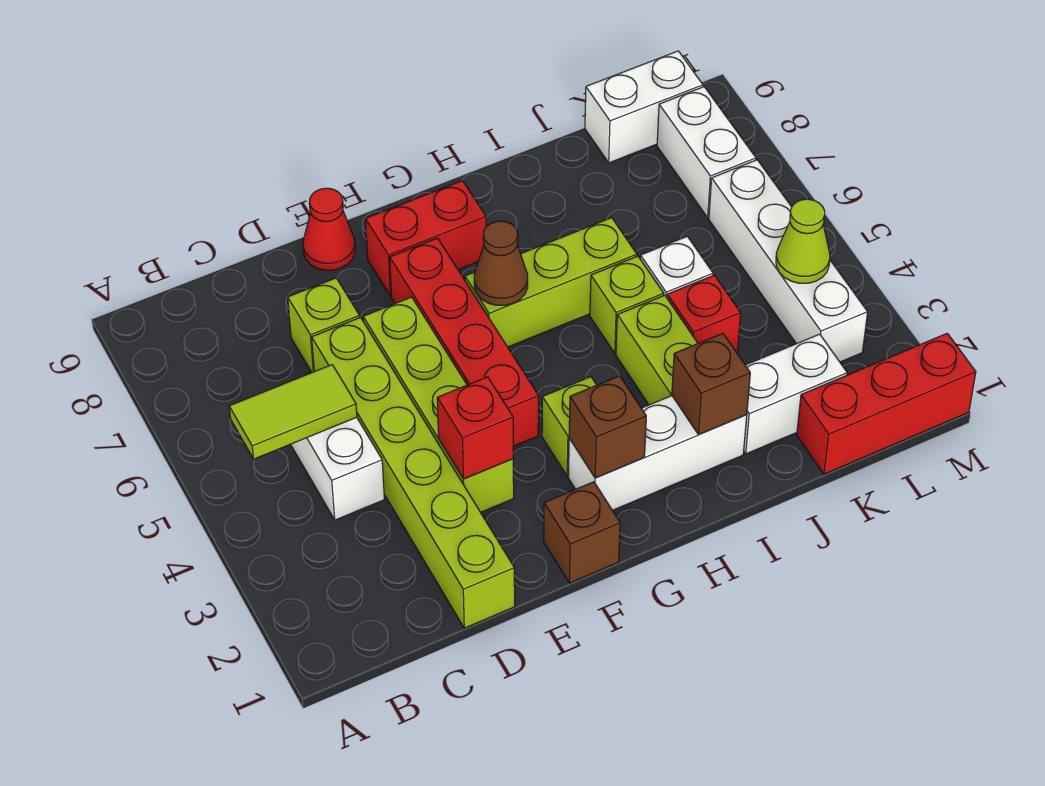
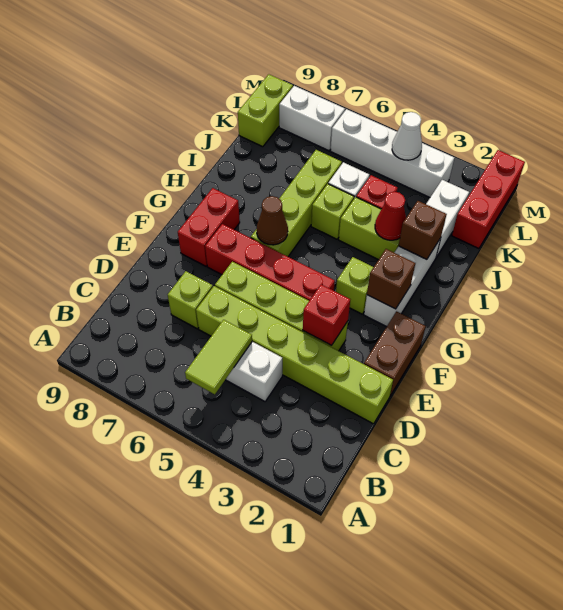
red cone E9 level 1 -> red cone I3 level 2
brown brick F1 level 1 -> brown brick E1:F1 level 1
lime brick G6:I6 level 1 -> lime brick G6:J6 level 1
white brick K9:L9 level 1 -> lime brick K9:L9 level 1
lime cone L4 level 2 -> white cone L4 level 2

